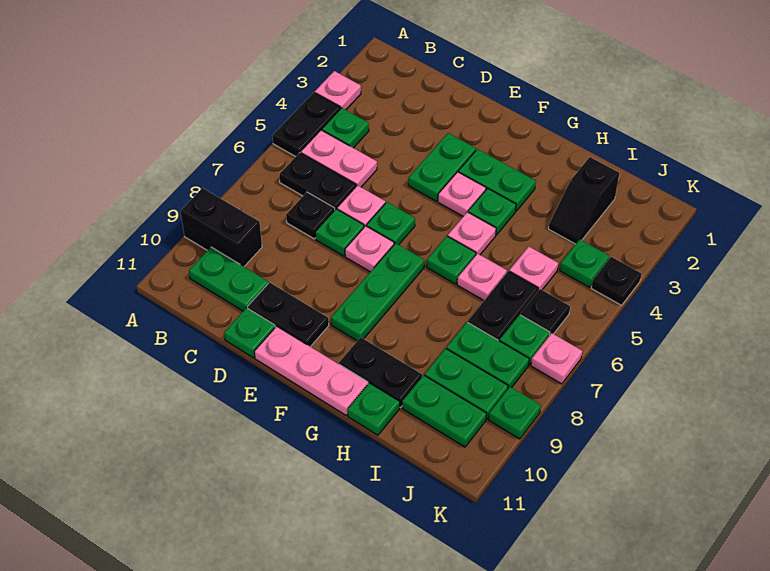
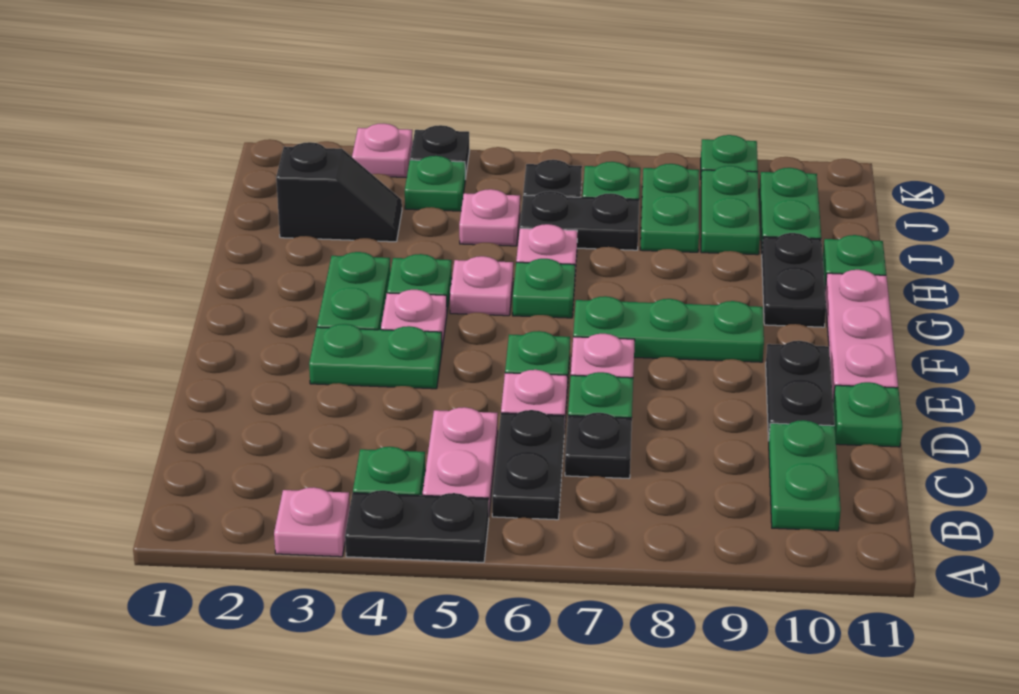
black brick A9:B9 level 1 -> none
pink plate K7 level 1 -> pink plate K3 level 1

